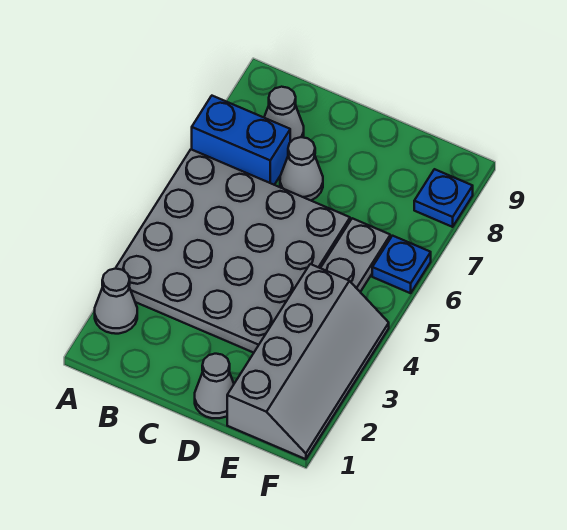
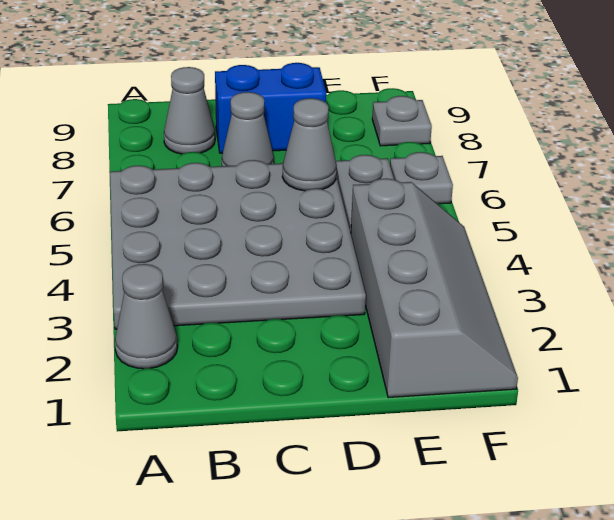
blue brick A7:B7 level 1 -> blue brick C8:D8 level 1
grey cone D1 level 1 -> grey cone D6 level 2
blue plate F6 level 1 -> grey plate F6 level 1
blue plate F8 level 1 -> grey plate F8 level 1

